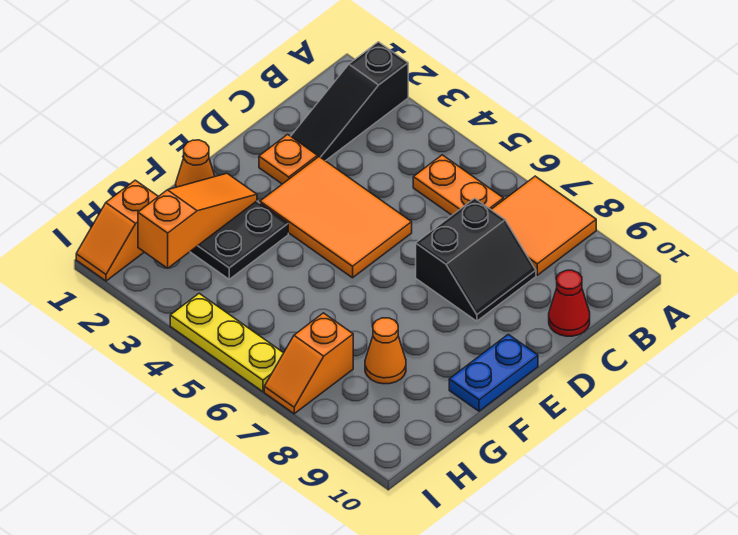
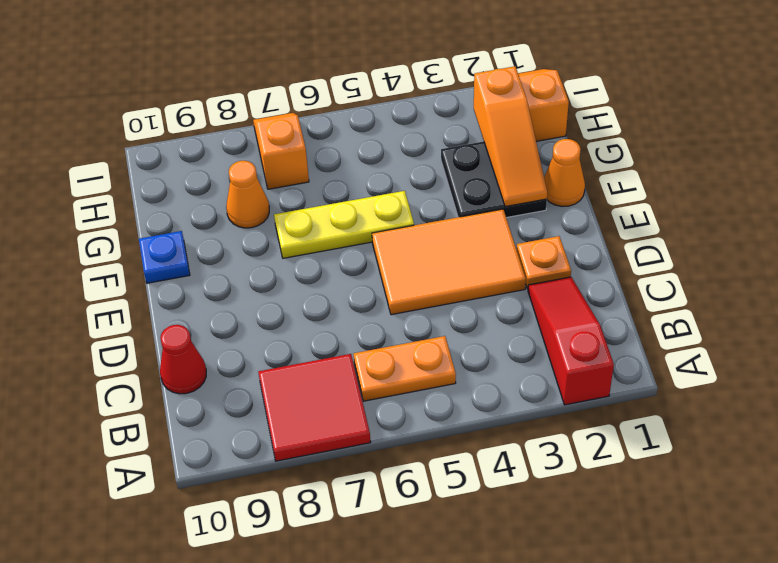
black slope A2:C2 level 1 top A -> red slope A2:C2 level 1 top A
orange tile A7:B8 level 1 -> red tile A7:B8 level 1
black slope C7:D8 level 1 top 7 -> none
blue plate E10:F10 level 1 -> blue plate F10 level 1
yellow plate I4:I6 level 1 -> yellow plate F5:F7 level 1

